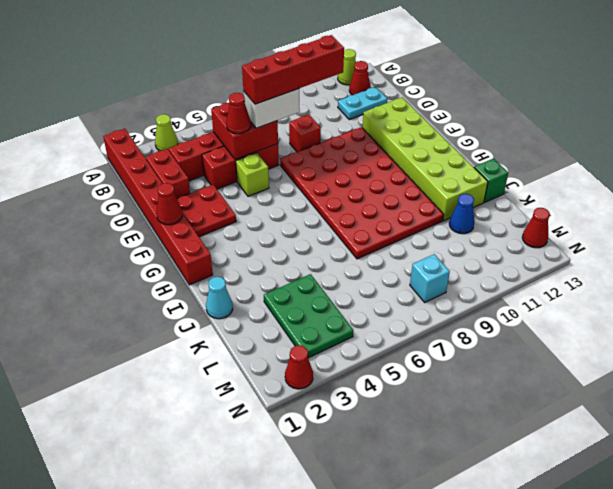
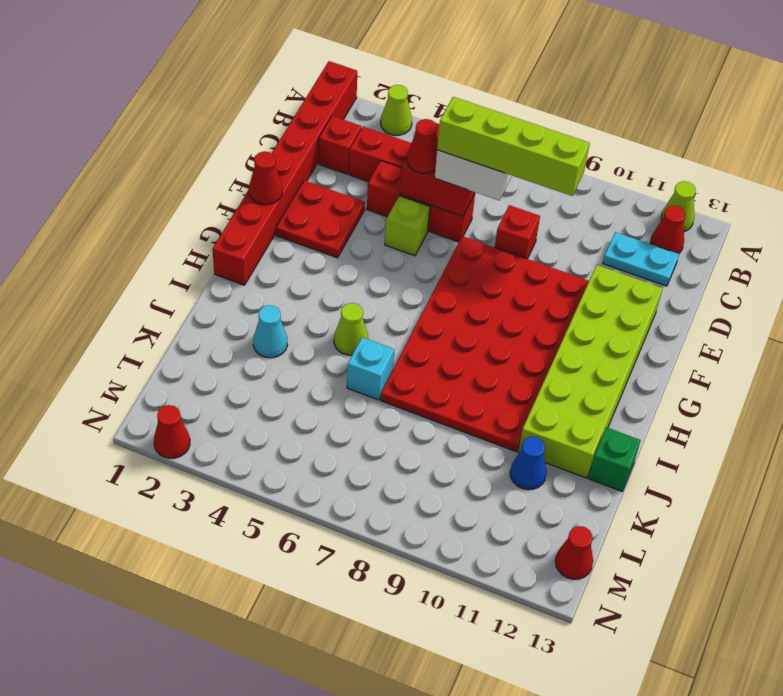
red brick C2:D2 level 1 -> red brick C2 level 1
red brick D6:D9 level 4 -> lime brick D6:D9 level 4
none -> lime cone I5 level 1
cyan cone J1 level 1 -> cyan cone J3 level 1
green plate K3:M4 level 1 -> none
cyan brick M8 level 1 -> cyan brick J6 level 1

